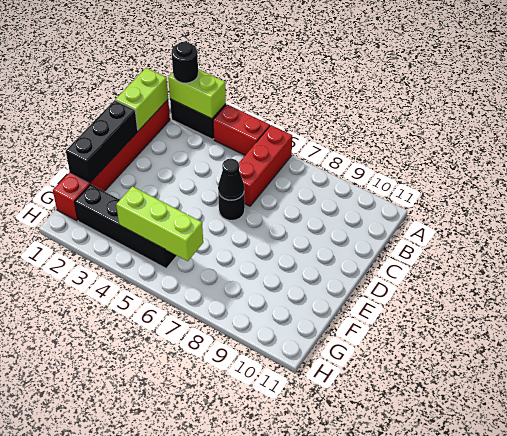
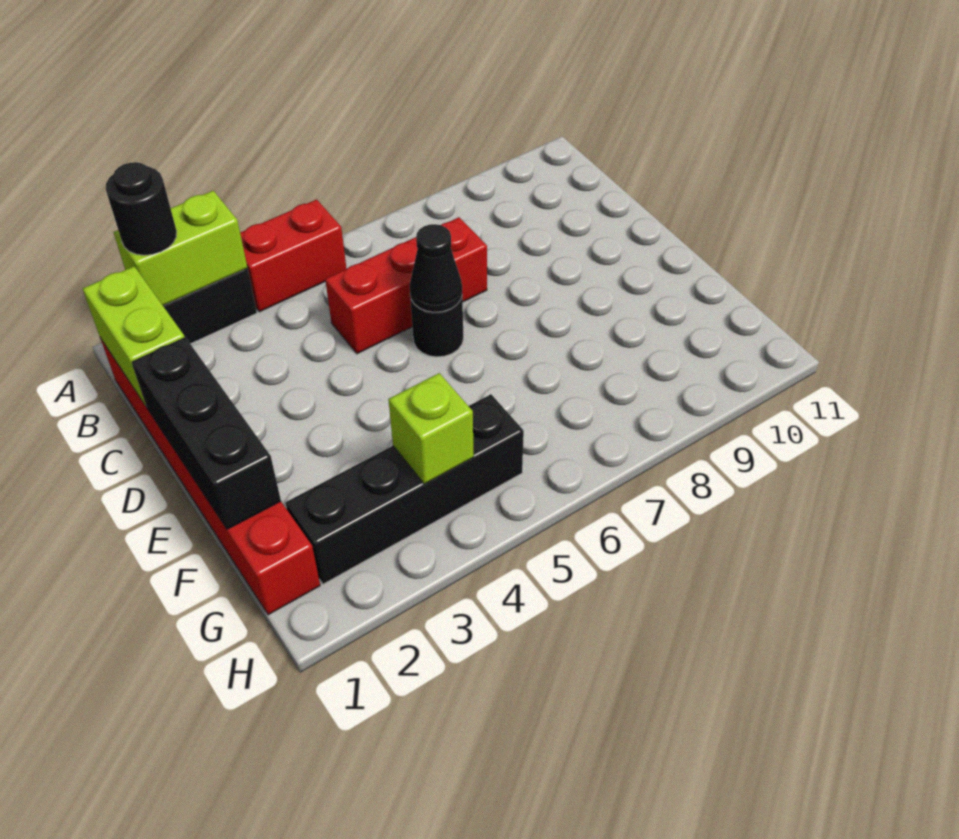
red brick A6:C6 level 1 -> red brick C5:C7 level 1
lime brick G4:G6 level 2 -> lime brick G4 level 2

